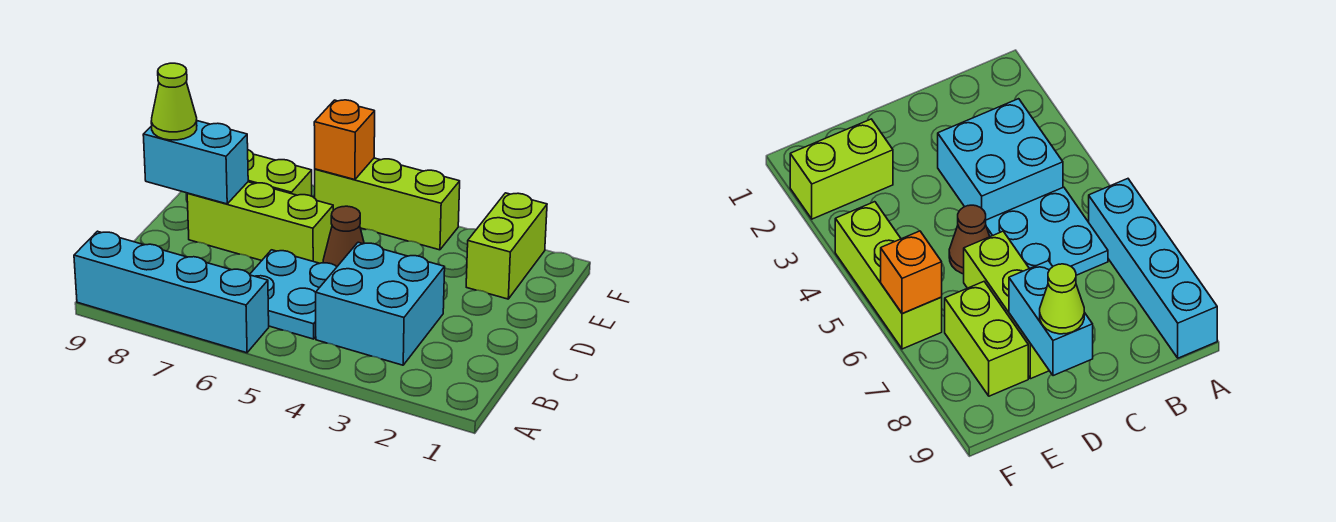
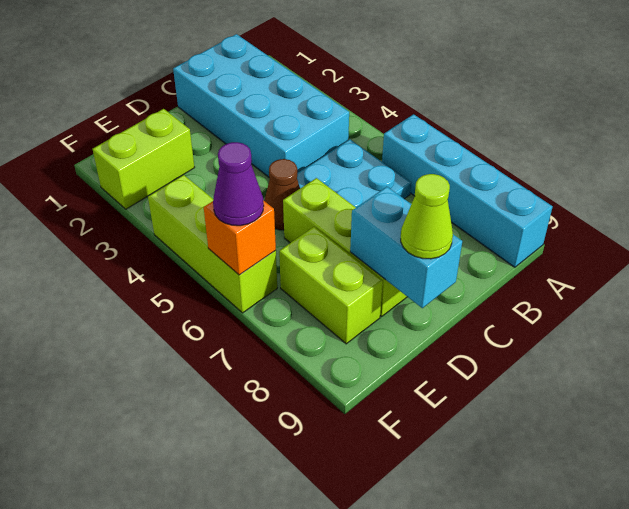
cyan brick B3:C4 level 1 -> cyan brick B1:C4 level 1
none -> purple cone F6 level 3

